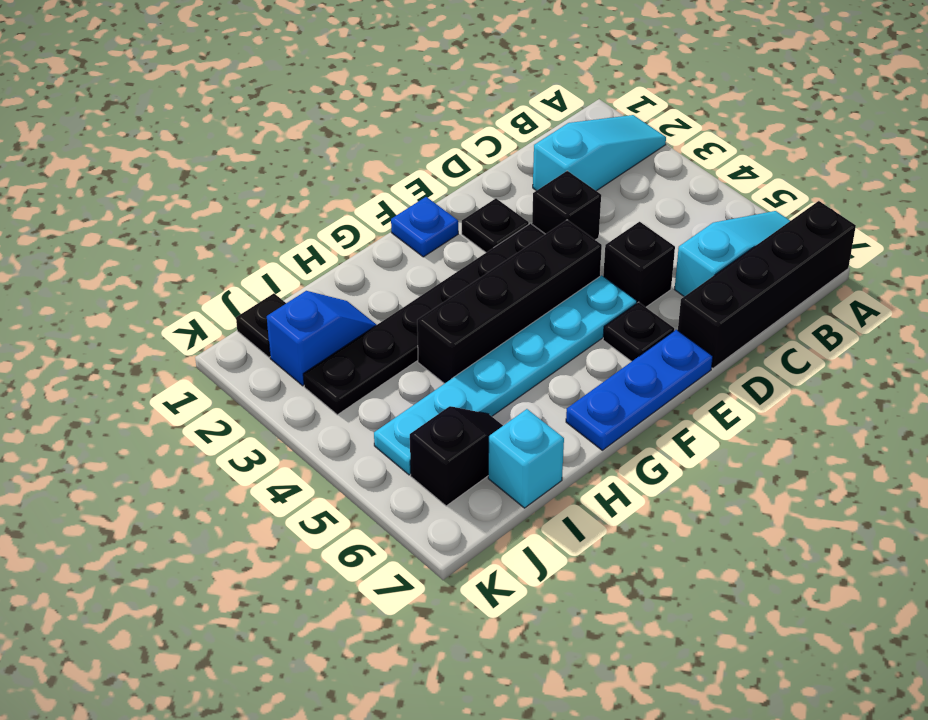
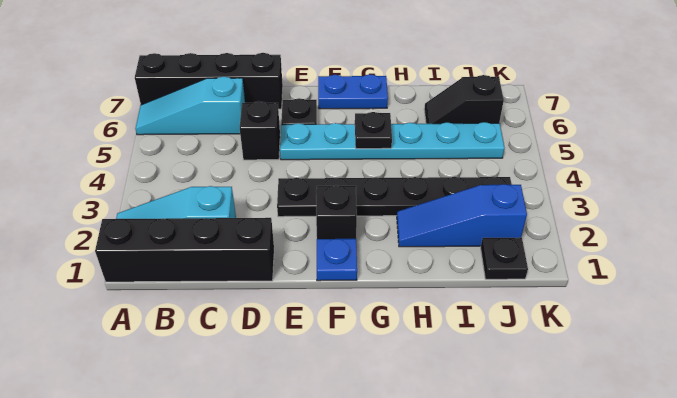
black brick D3 level 1 -> black brick F2 level 1
black plate E2 level 1 -> black plate G5 level 2
black brick E4:H4 level 1 -> black brick A1:D1 level 1
blue plate E7:G7 level 1 -> blue plate F7:G7 level 1
blue slope I2:J2 level 1 top J -> blue slope H2:J2 level 1 top J
cyan brick I7 level 1 -> none

